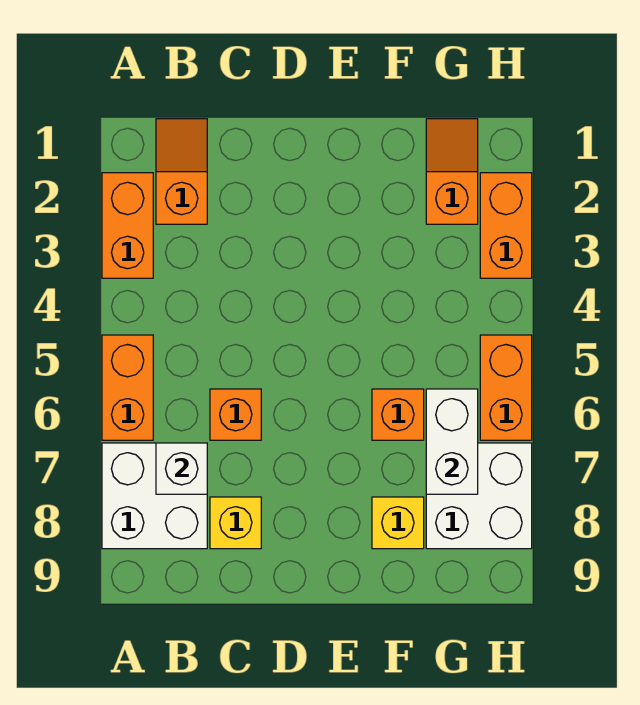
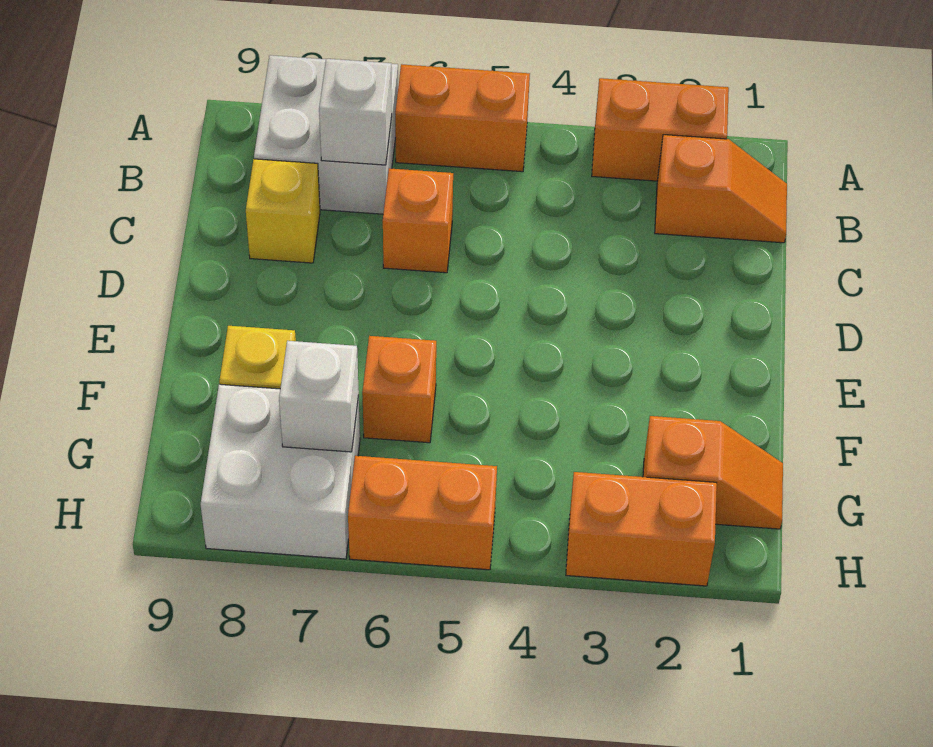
white brick G6:G7 level 2 -> white brick G7 level 2

